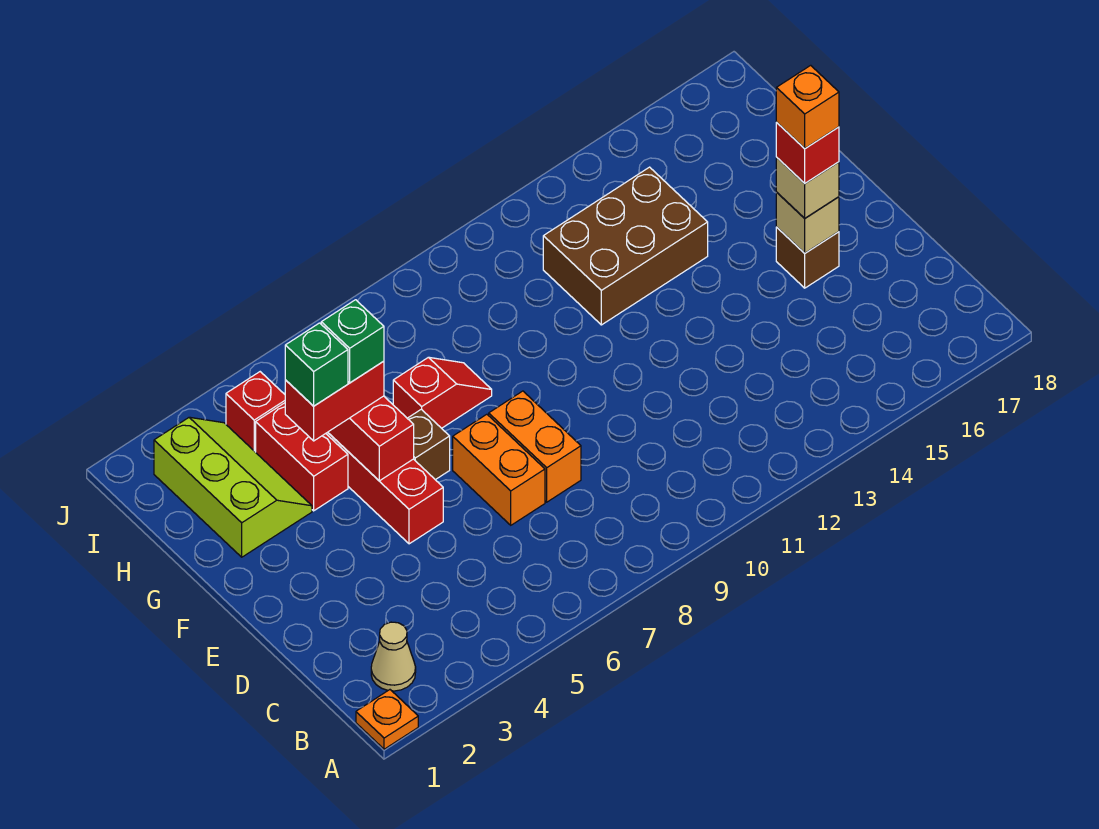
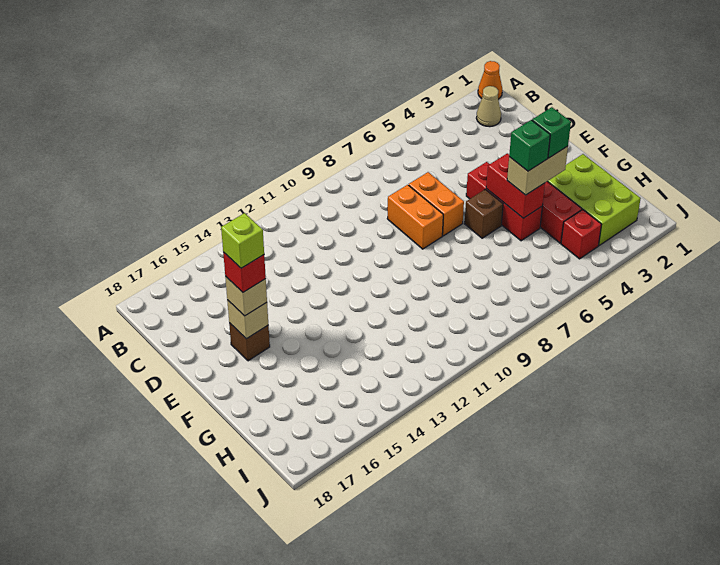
orange plate A1 level 1 -> orange cone A1 level 1
orange brick E16 level 5 -> lime brick E16 level 5
lime slope G2:I3 level 1 top 2 -> lime brick G2:I3 level 1
red brick G4:G5 level 3 -> tan brick G4:G5 level 3
red slope G7:G8 level 1 top 7 -> none
brown brick G12:H14 level 1 -> none

